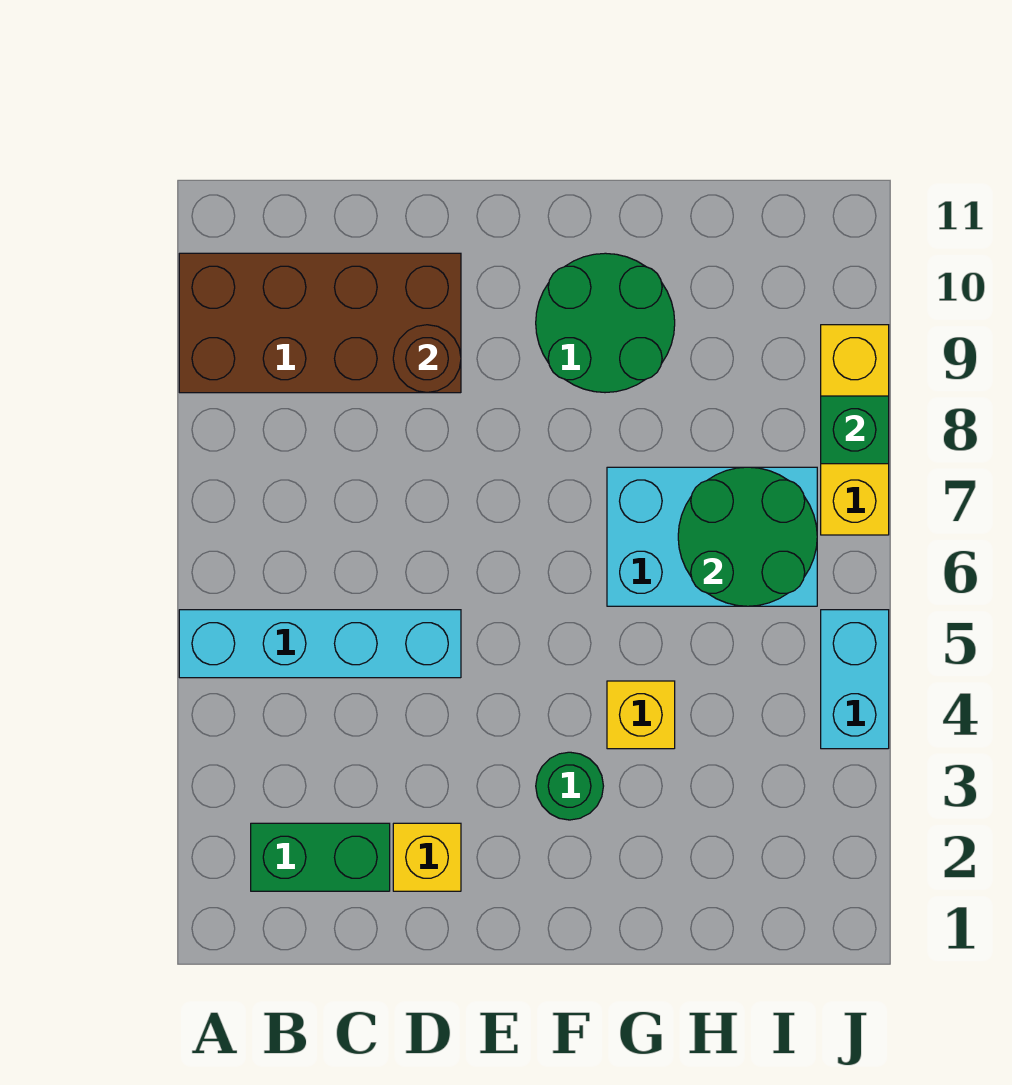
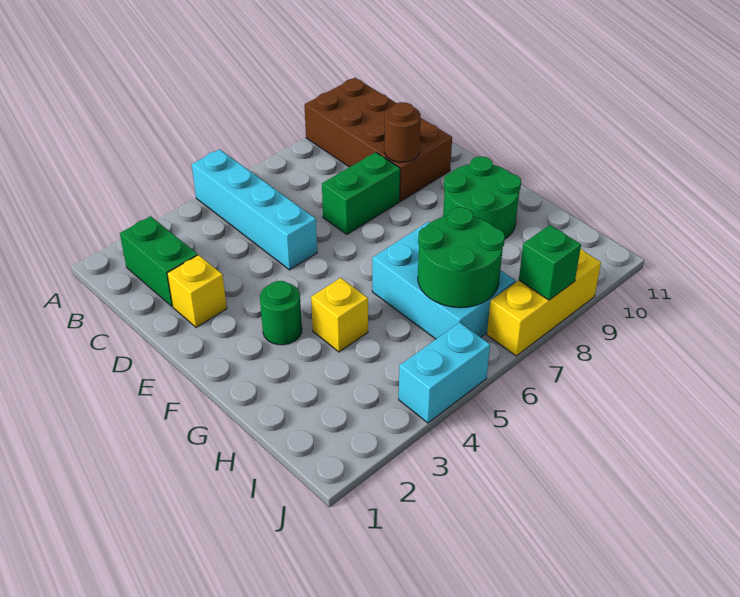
none -> green brick D7:D8 level 1

